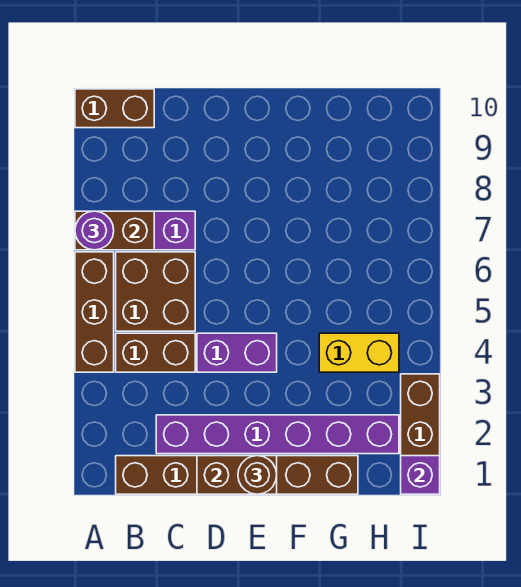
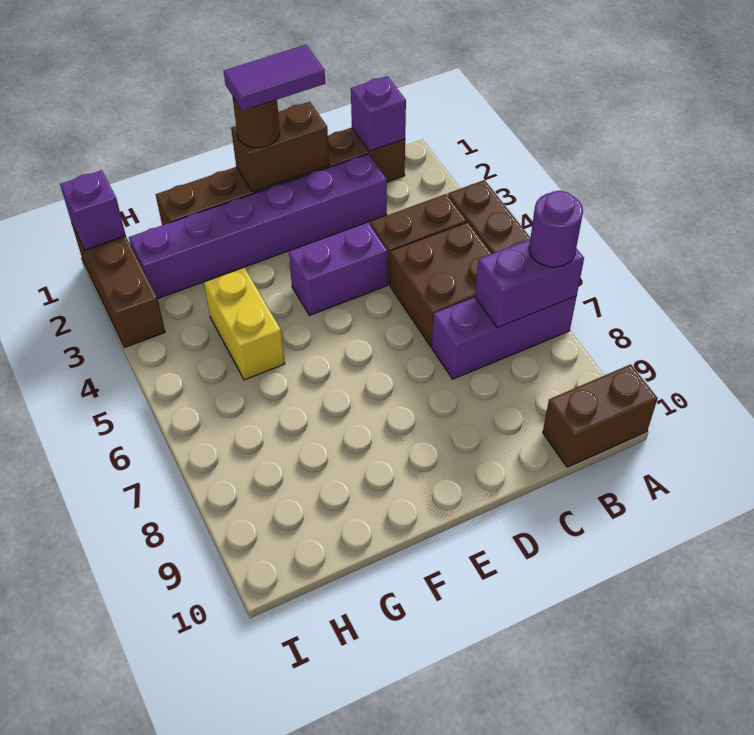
brown brick A7:B7 level 2 -> purple brick A7:B7 level 2
none -> purple brick B1 level 2
none -> purple tile D1:E1 level 4
yellow brick G4:H4 level 1 -> yellow brick G4:G5 level 1

